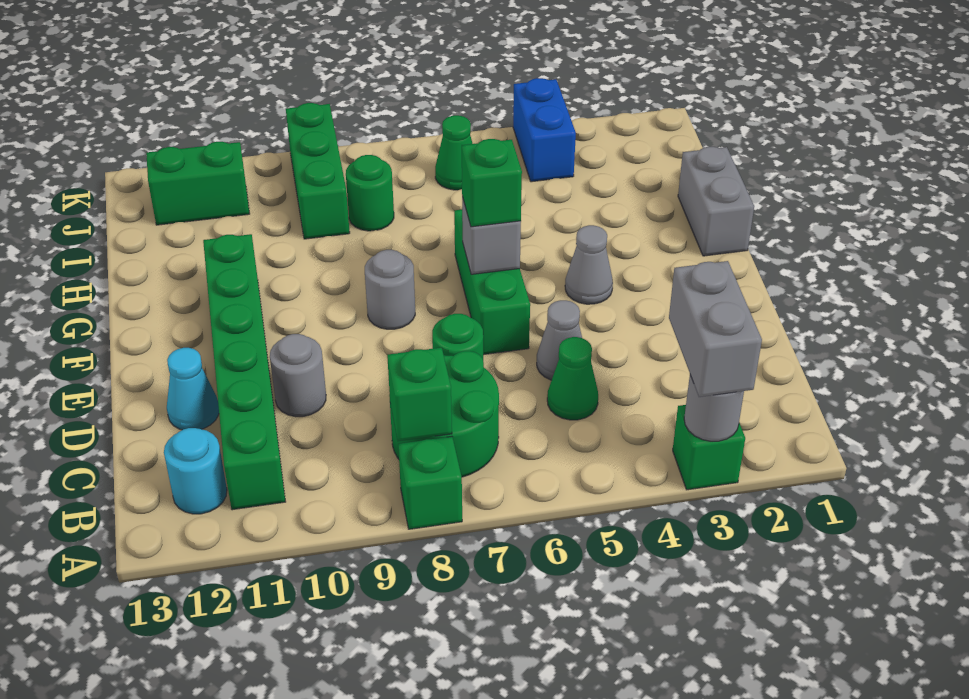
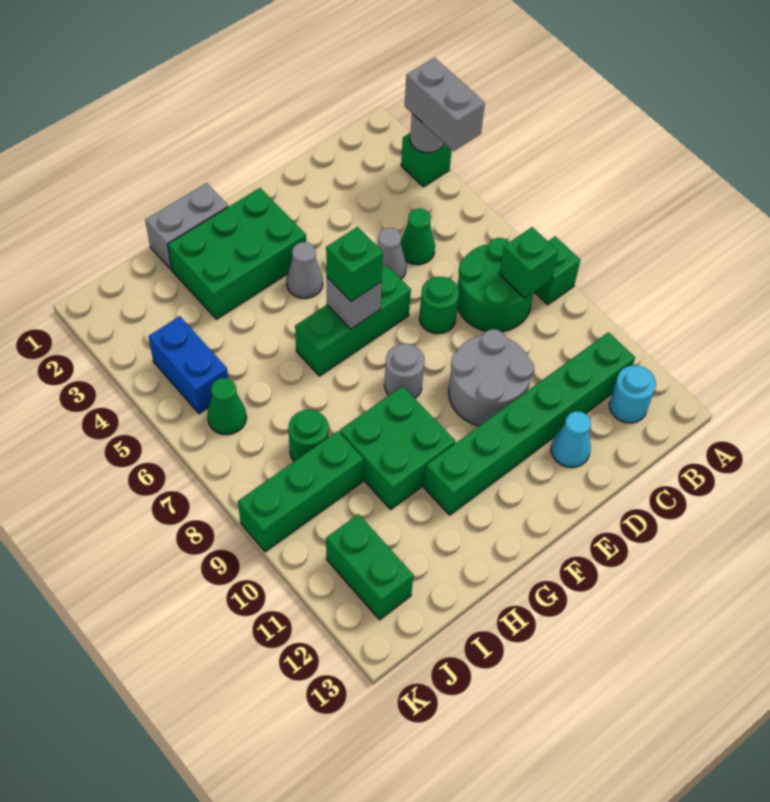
grey brick A3:B3 level 3 -> grey brick A3:A4 level 3
grey round brick D10 level 1 -> grey round brick D9:E10 level 1
none -> green brick F2:H3 level 1
none -> green brick G9:H10 level 1
blue brick J4:K4 level 1 -> blue brick J4:J5 level 1

